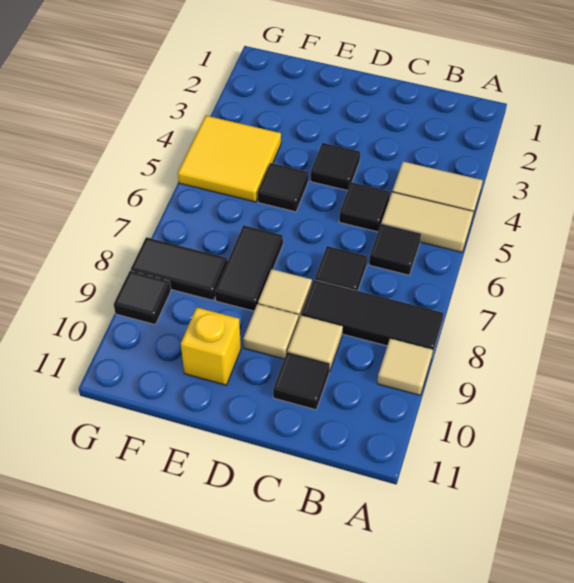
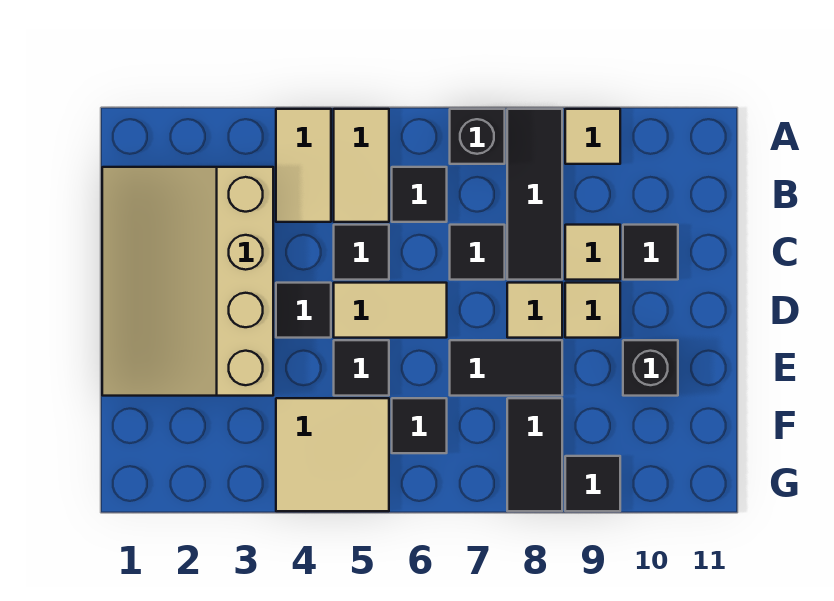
none -> black brick A7 level 1
none -> tan slope B1:E3 level 1 top 3
none -> tan tile D5:D6 level 1
yellow brick E10 level 1 -> black brick E10 level 1
yellow tile F4:G5 level 1 -> tan tile F4:G5 level 1
none -> black tile F6 level 1

